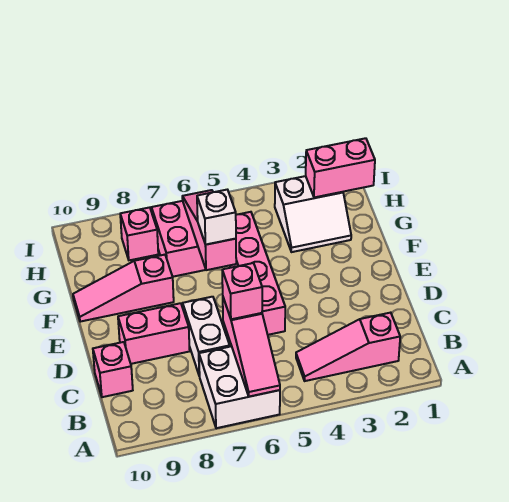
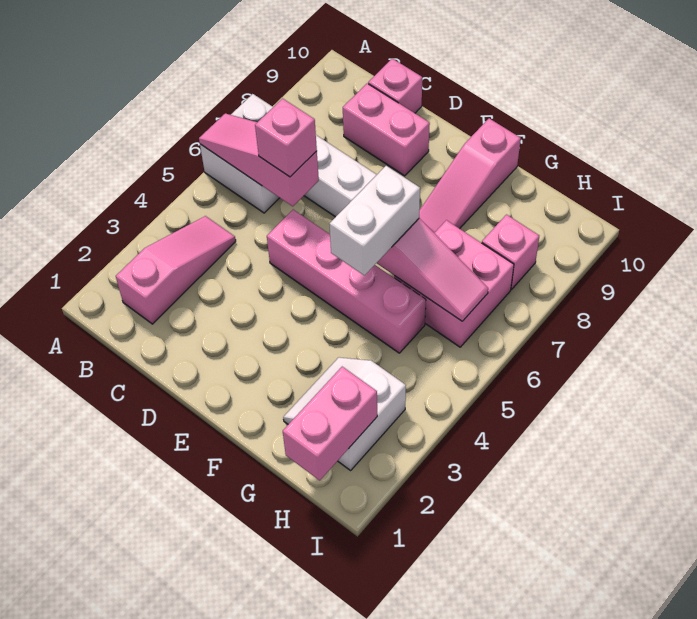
pink brick D8:D9 level 1 -> pink brick C9:D9 level 1
white brick F6 level 3 -> white brick F5:F6 level 3
pink slope F8:F10 level 1 top 8 -> pink slope F8:F10 level 1 top 10

